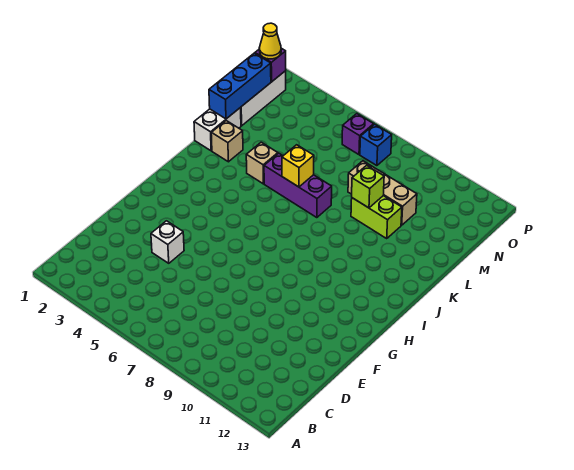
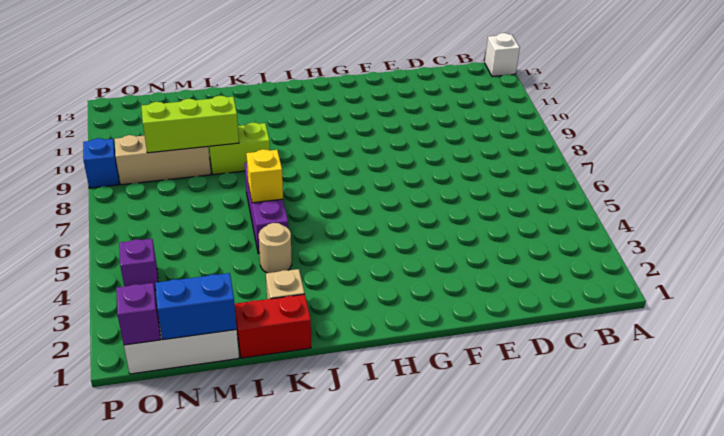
white brick E4 level 1 -> white brick A13 level 1
white brick K1:L1 level 1 -> red brick K1:L1 level 1
tan brick K4 level 1 -> tan round brick K4 level 1
blue brick L1:N1 level 2 -> blue brick M1:N1 level 2
lime brick L9:L10 level 1 -> lime brick K9:L9 level 1
lime brick L9 level 2 -> lime brick L9:N9 level 2
tan brick M8:M10 level 1 -> tan brick M9:O9 level 1
yellow cone O1 level 3 -> none
purple brick O6 level 1 -> purple brick O4 level 1
blue brick O7 level 1 -> blue brick P9 level 1

